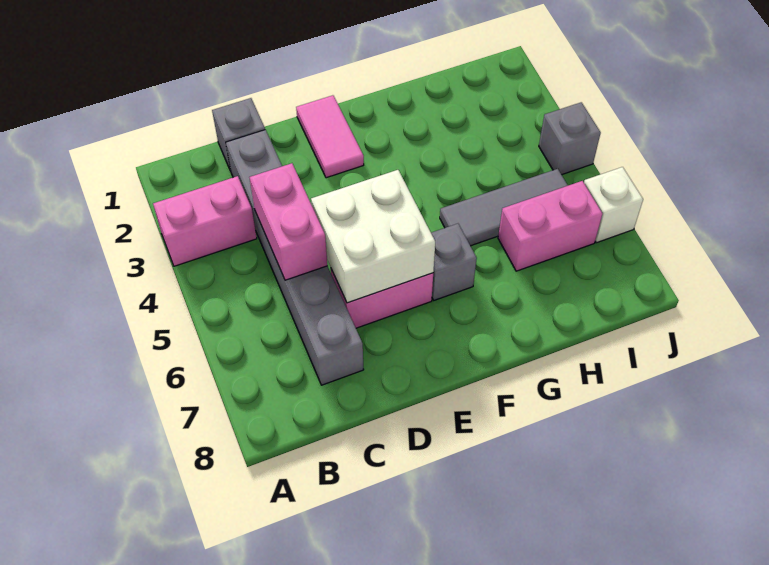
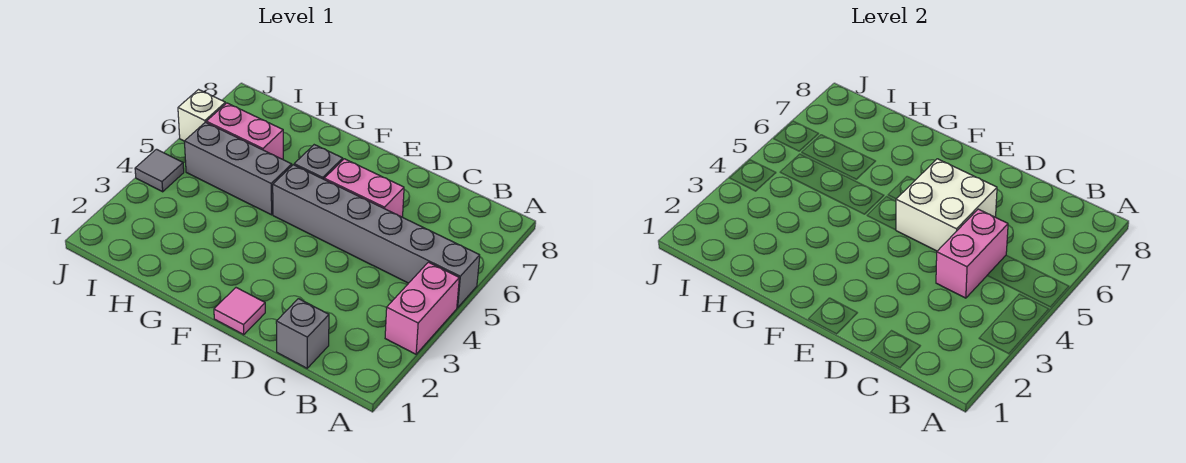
pink brick A3:B3 level 1 -> pink brick A3:A4 level 1
grey brick C2:C7 level 1 -> grey brick A5:F5 level 1
pink tile E1:E2 level 1 -> pink tile E1 level 1
grey tile G5:I5 level 1 -> grey brick G5:I5 level 1
grey brick J4 level 1 -> grey tile J4 level 1

